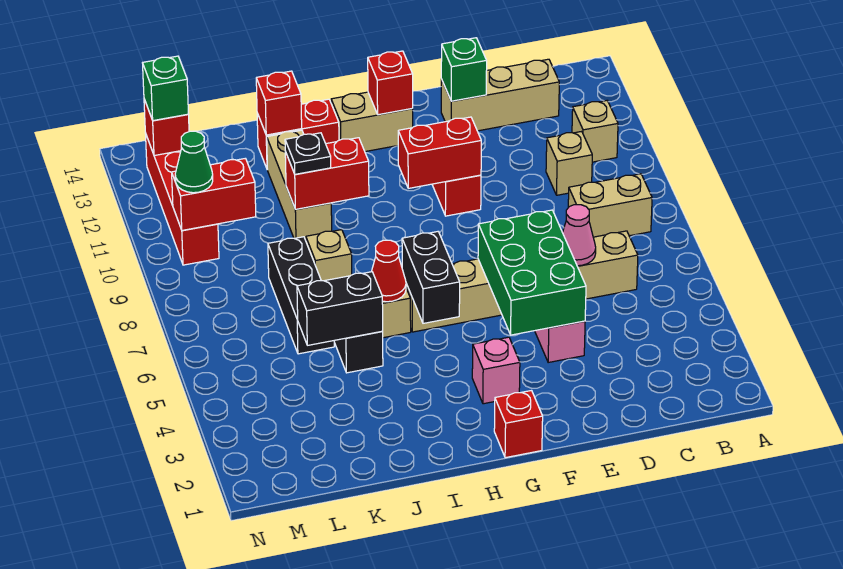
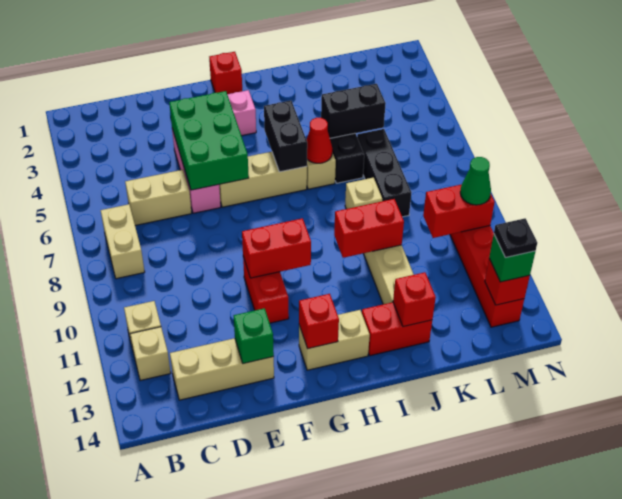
tan brick B8:C8 level 1 -> tan brick B7:B8 level 1
tan brick C10 level 1 -> tan brick B12 level 1
pink cone D6 level 2 -> none
black plate J10 level 3 -> black plate M13 level 4

